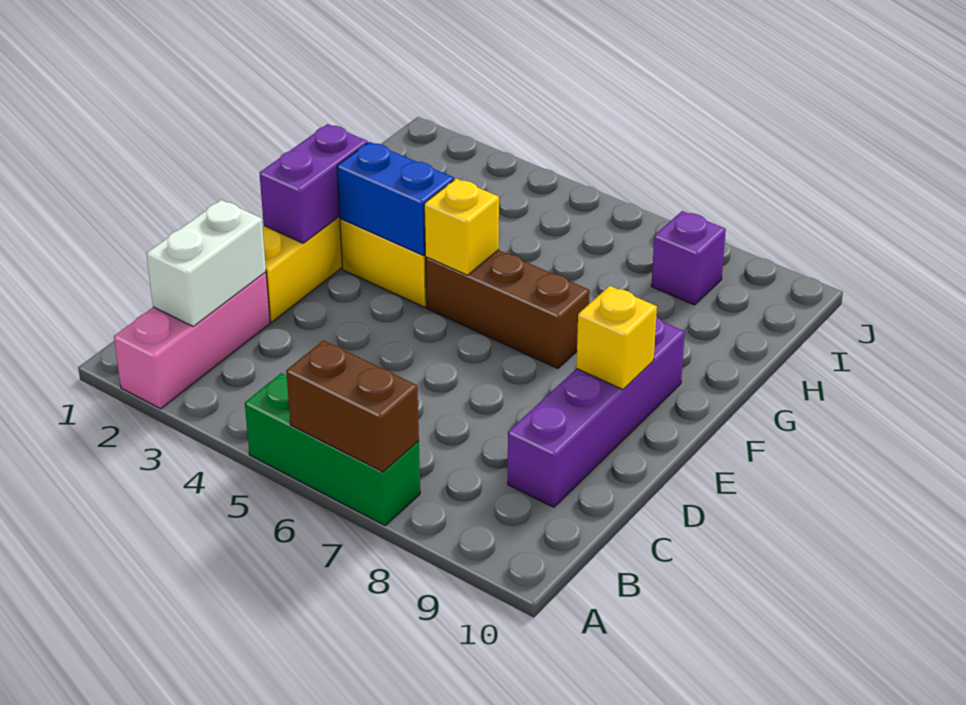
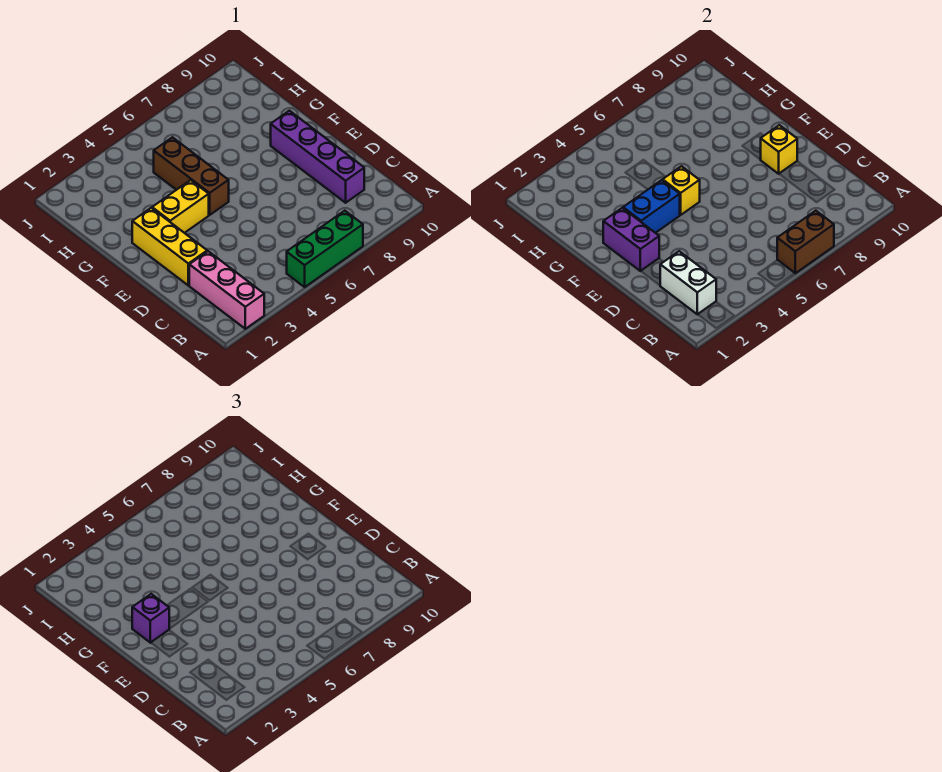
brown brick F5:F7 level 1 -> brown brick F5:H5 level 1
purple brick I8 level 1 -> purple brick F2 level 3

